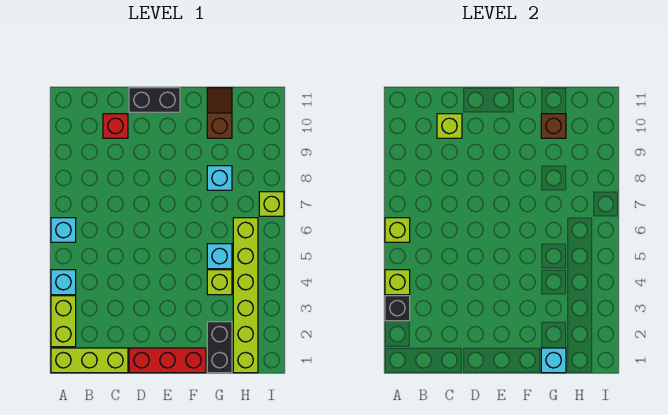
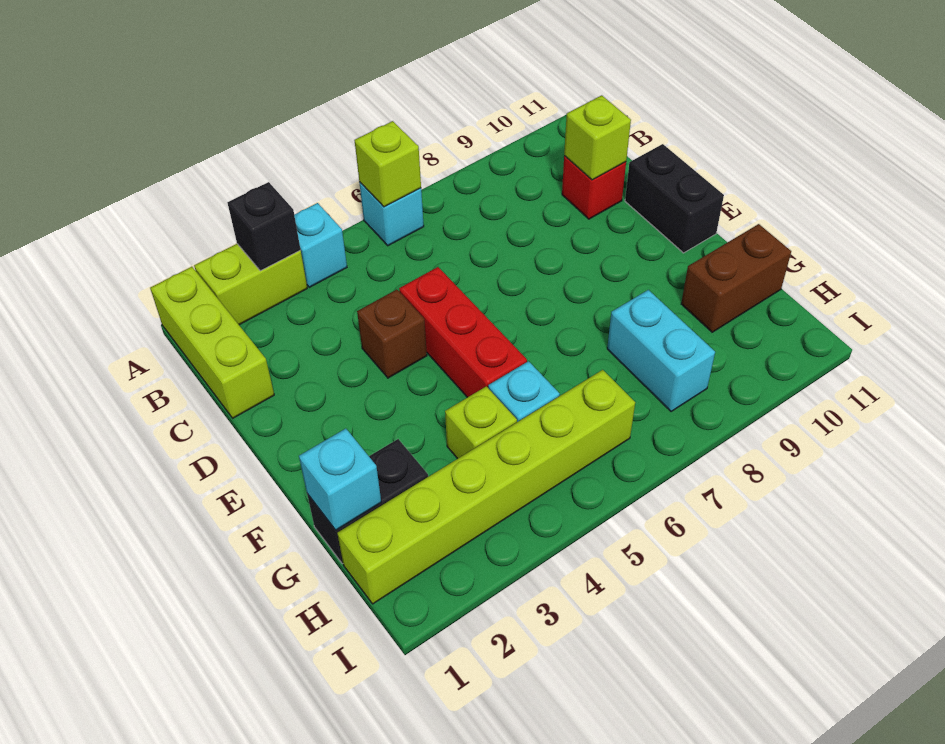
lime brick A4 level 2 -> none
red brick D1:F1 level 1 -> red brick D5:F5 level 1
cyan brick G8 level 1 -> cyan brick G8:H8 level 1
brown slope G10:G11 level 1 top 10 -> brown brick G10:G11 level 1
brown brick G10 level 2 -> brown brick D4 level 1
lime brick I7 level 1 -> none

